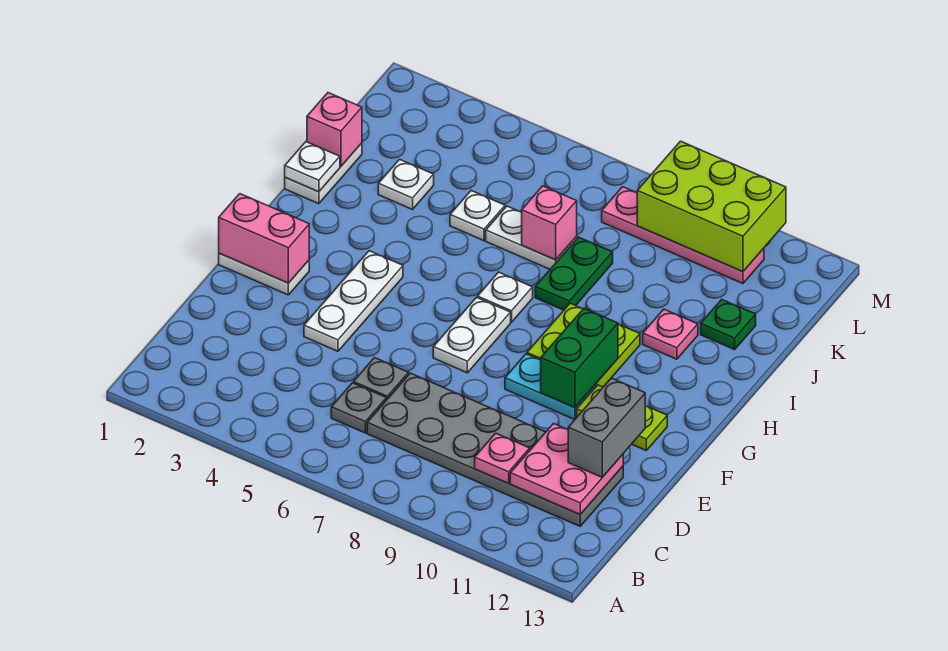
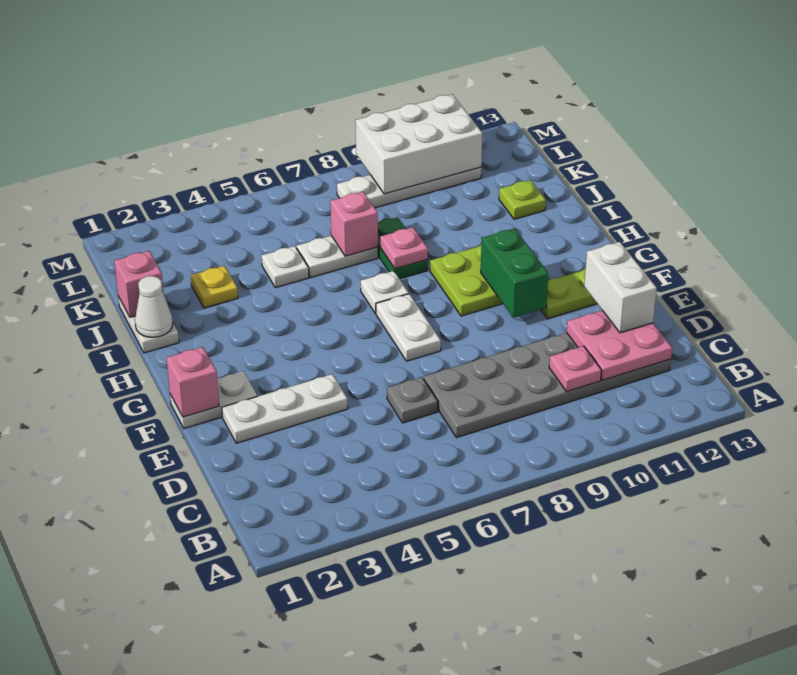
grey plate C6 level 1 -> none
grey brick D12:E12 level 3 -> white brick D12:E12 level 3
white plate E4:G4 level 1 -> white plate E2:E4 level 1
pink brick F1:F2 level 2 -> pink brick F1 level 2
cyan plate F9:F10 level 1 -> none
white plate I1 level 2 -> white cone I1 level 2
pink plate I11 level 1 -> pink plate I8 level 2
white plate J3 level 1 -> yellow plate J3 level 1
green plate J12 level 1 -> lime plate J12 level 1
pink plate L8:L11 level 1 -> white plate L8:L11 level 1
lime brick L9:M11 level 2 -> white brick L9:M11 level 2

